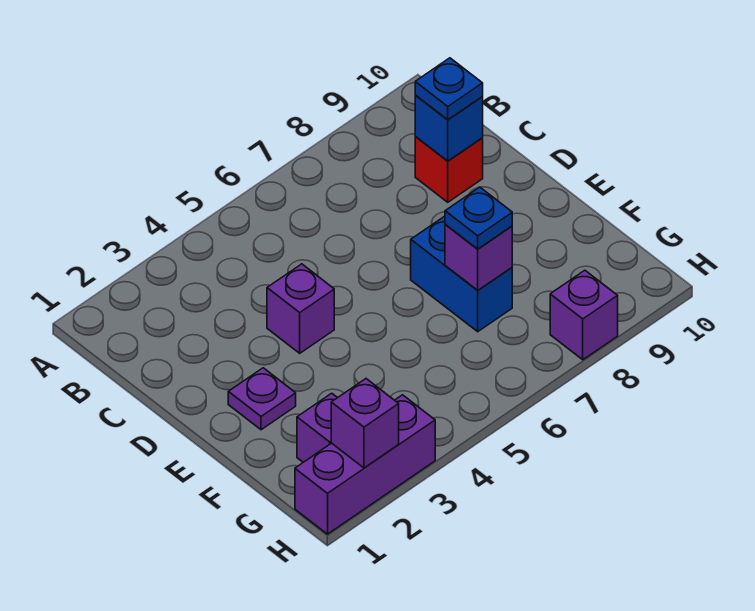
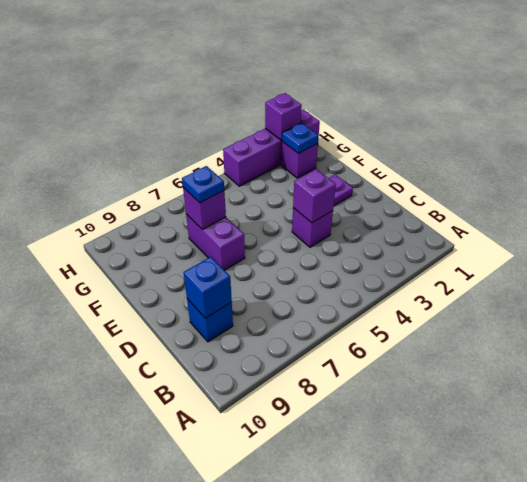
red brick C9 level 1 -> blue brick C9 level 1
blue plate C9 level 3 -> blue plate G2 level 2
blue brick E7:F7 level 1 -> purple brick E7:F7 level 1
purple brick H1:H3 level 1 -> purple brick H1:H4 level 1
purple brick H8 level 1 -> purple brick D4 level 2

